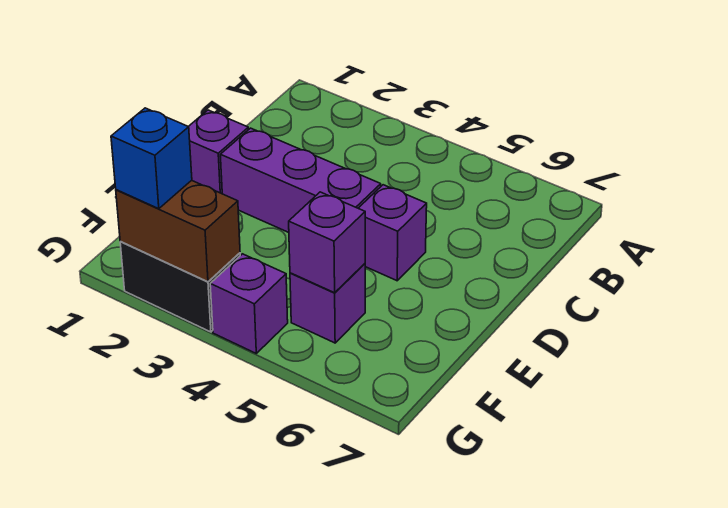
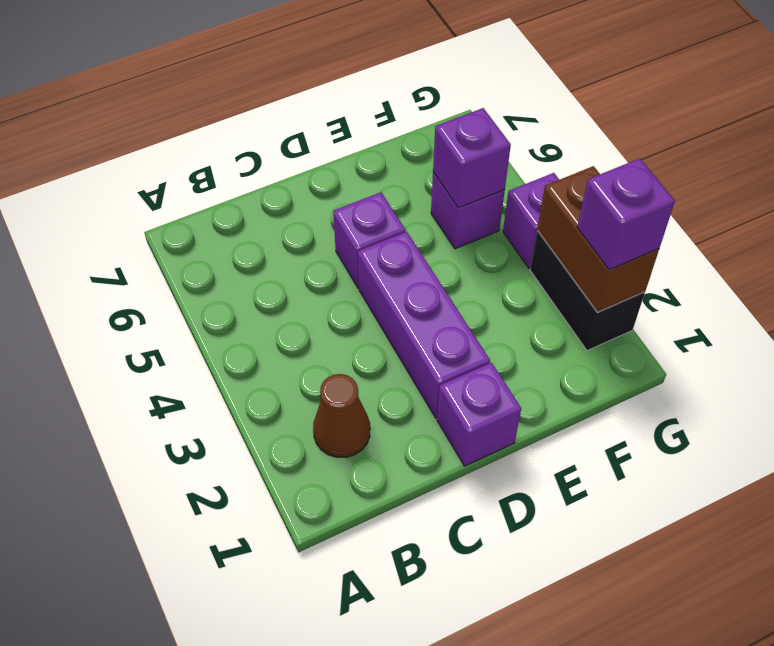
none -> brown cone B2 level 1
blue brick G2 level 3 -> purple brick G2 level 3

